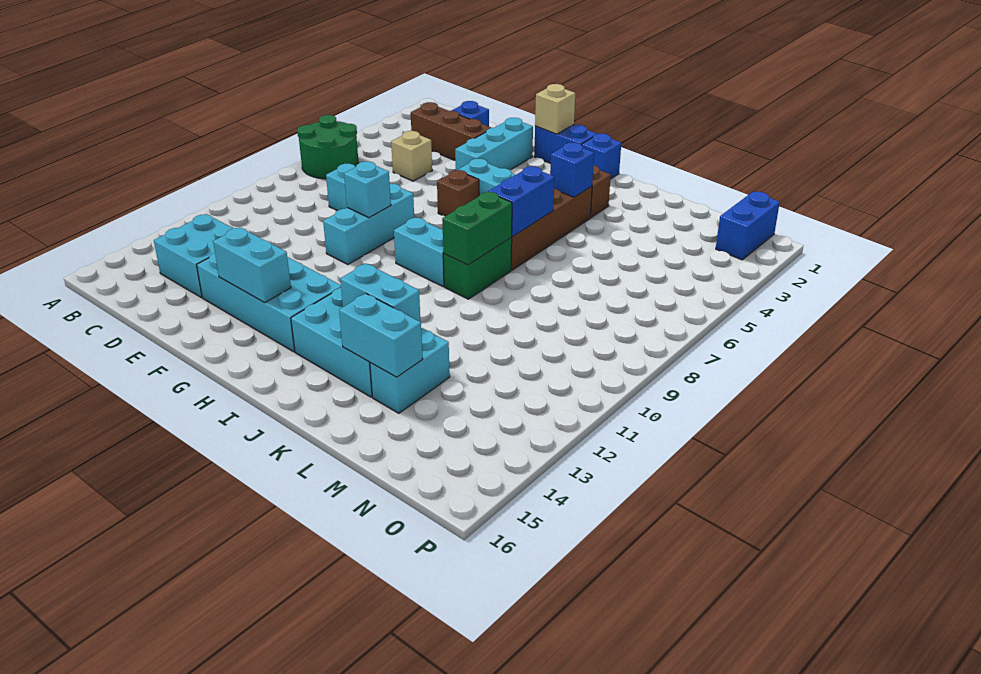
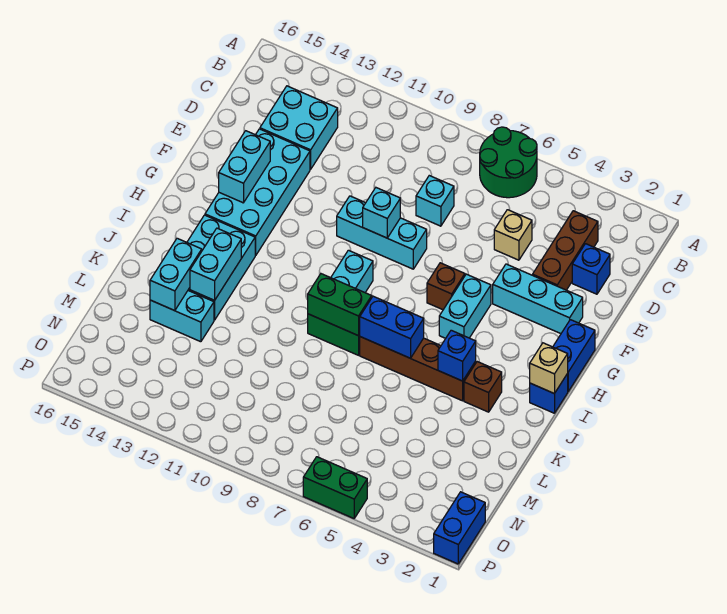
tan brick G1 level 2 -> tan brick I1 level 2
blue brick O1:O2 level 1 -> blue brick O1:P1 level 1
none -> green brick P5:P6 level 1

